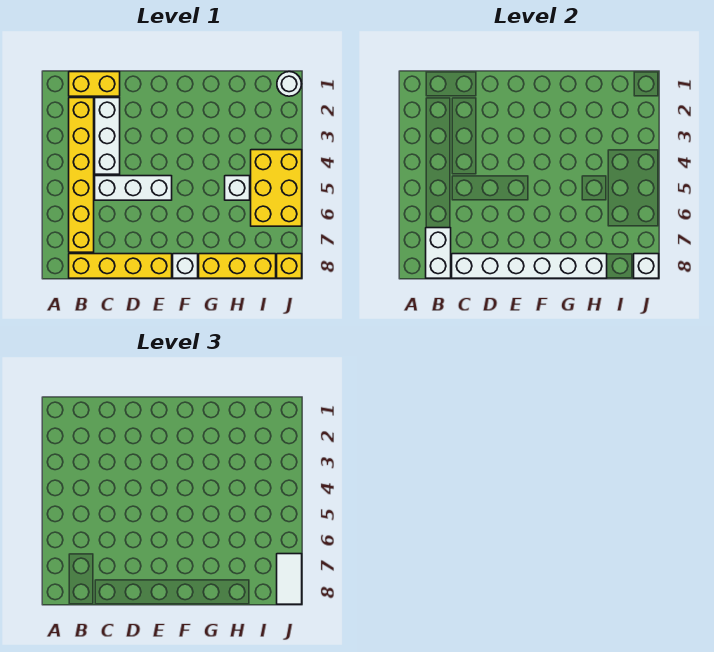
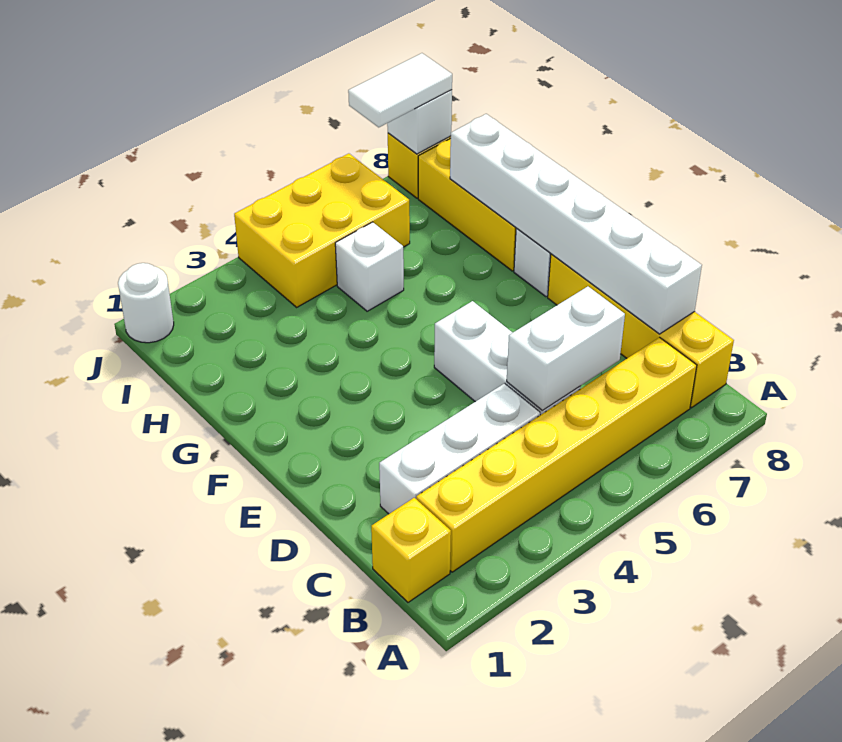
yellow brick B1:C1 level 1 -> yellow brick B1 level 1
white brick B7:B8 level 2 -> white brick C5:C6 level 2

